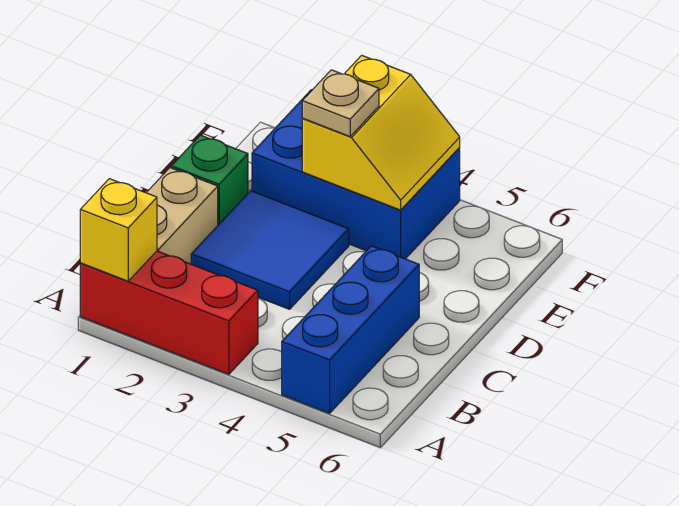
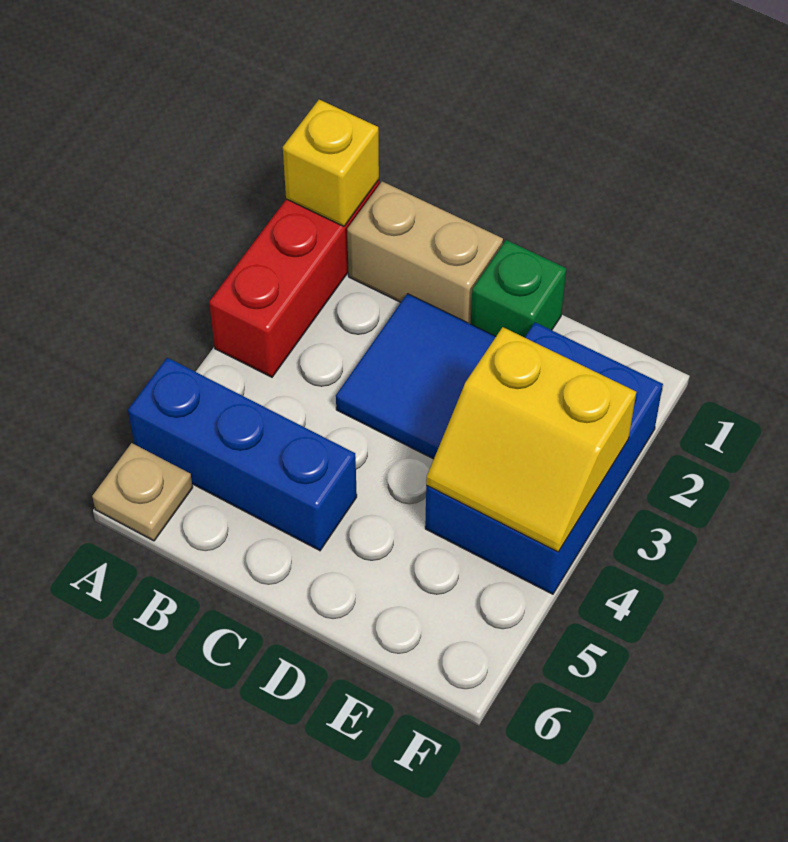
tan plate E3 level 3 -> tan plate A6 level 1

